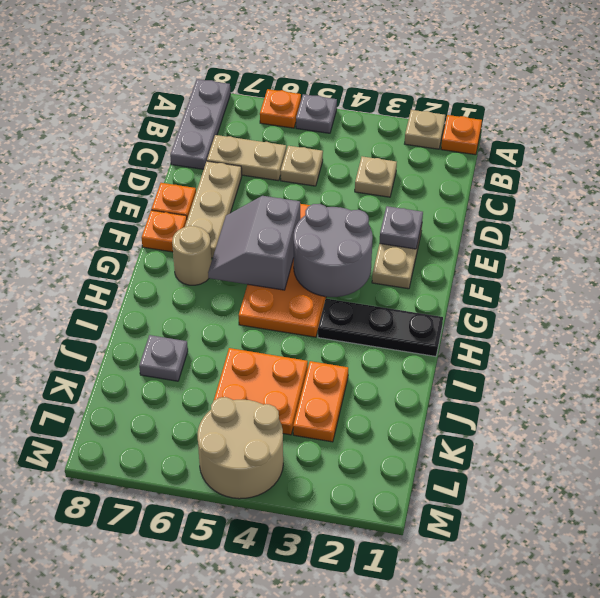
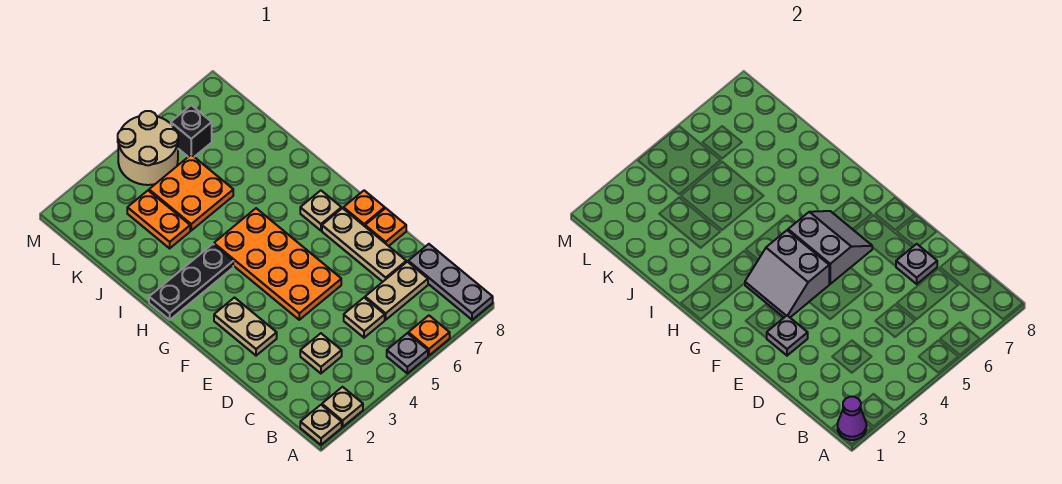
orange plate A1 level 1 -> tan plate A1 level 1
none -> purple cone A1 level 2
grey round brick F3:G4 level 2 -> grey slope F3:G4 level 2 top 4
tan round brick G7 level 1 -> tan plate G7 level 1
grey plate J7 level 1 -> grey plate D7 level 2
none -> black brick L6 level 1

